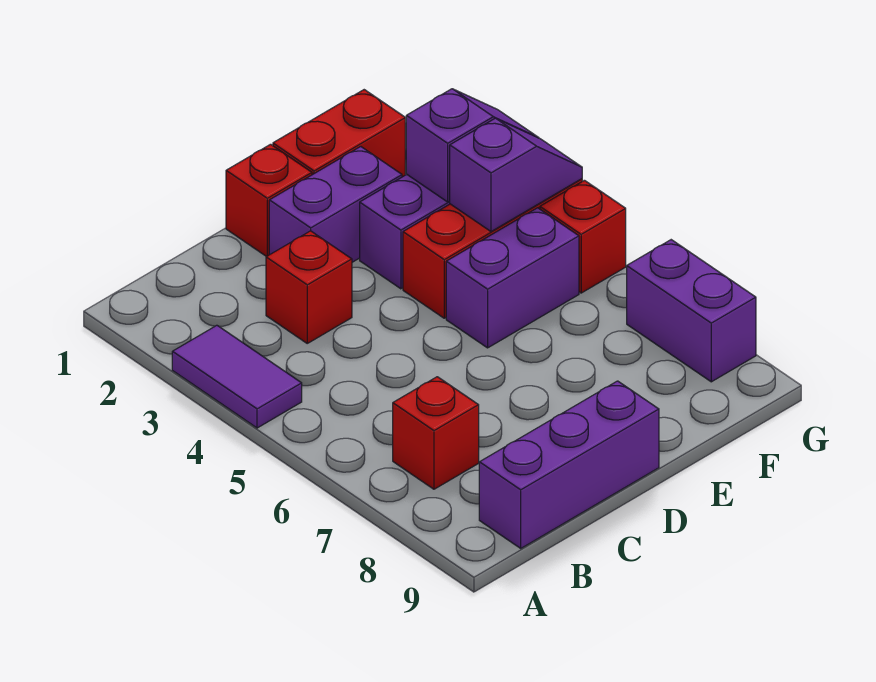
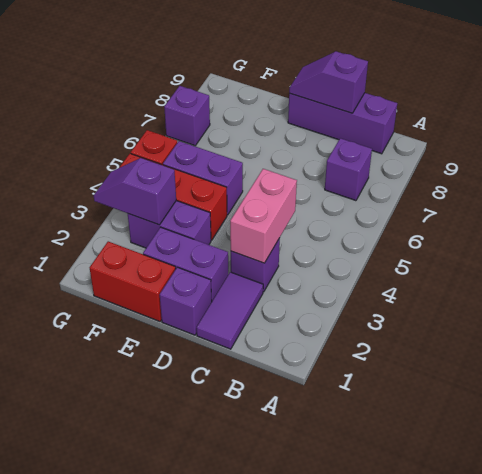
purple tile A3:A4 level 1 -> purple tile C1:C2 level 1
red brick B7 level 1 -> purple brick B7 level 1
red brick C3 level 1 -> purple brick C3 level 1
none -> pink brick C3:C4 level 2
red brick D1 level 1 -> purple brick D1 level 1
purple slope F4:G4 level 2 top F -> purple slope C9:D9 level 2 top C
purple brick G7:G8 level 1 -> purple brick G7 level 1

